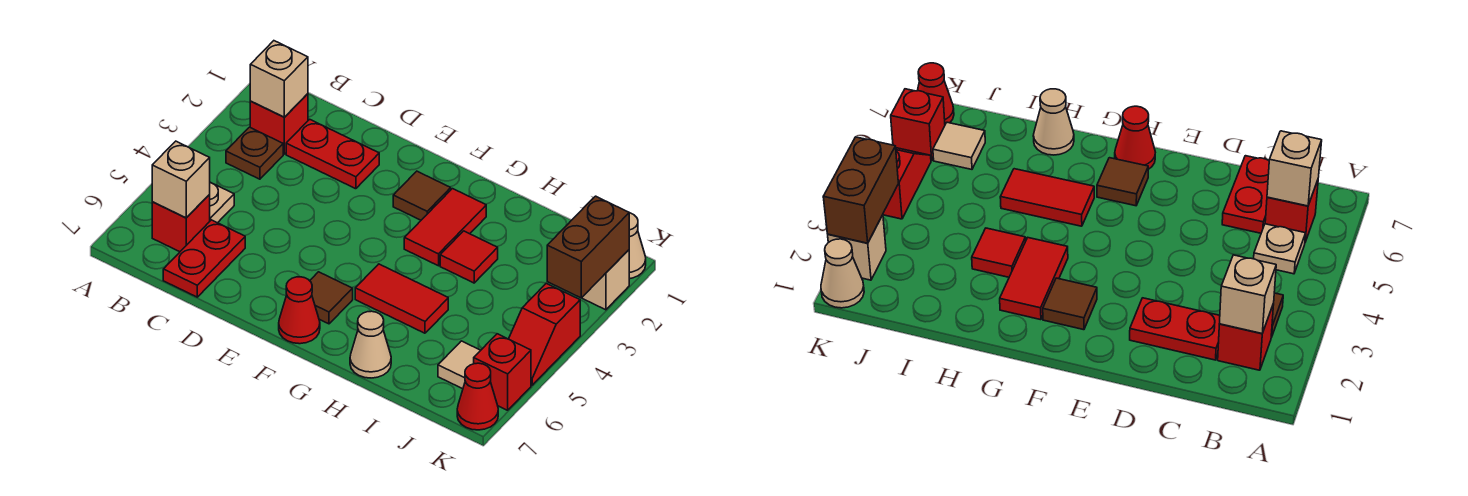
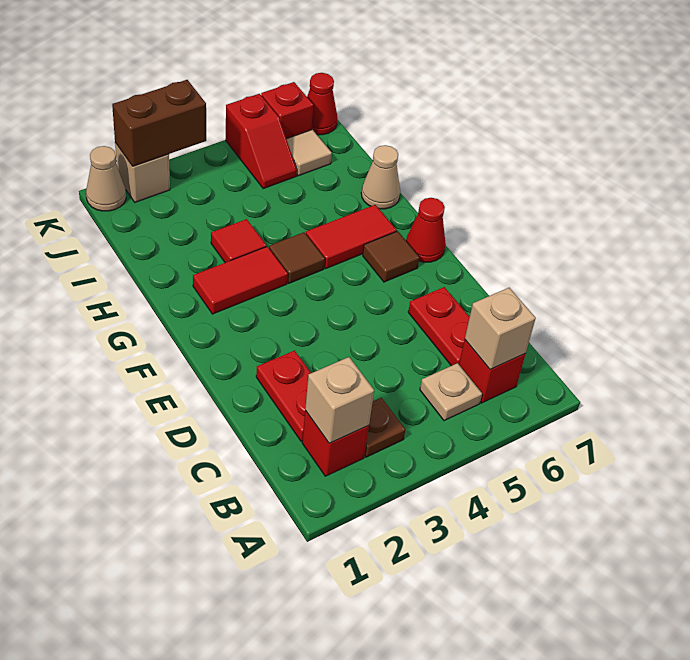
red plate C6:C7 level 1 -> red plate C6:D6 level 1
brown tile F2 level 1 -> brown tile G4 level 1
red tile G5:H5 level 1 -> red tile G5:G6 level 1
red slope K4:K5 level 1 top 4 -> red slope J5:K5 level 1 top K

